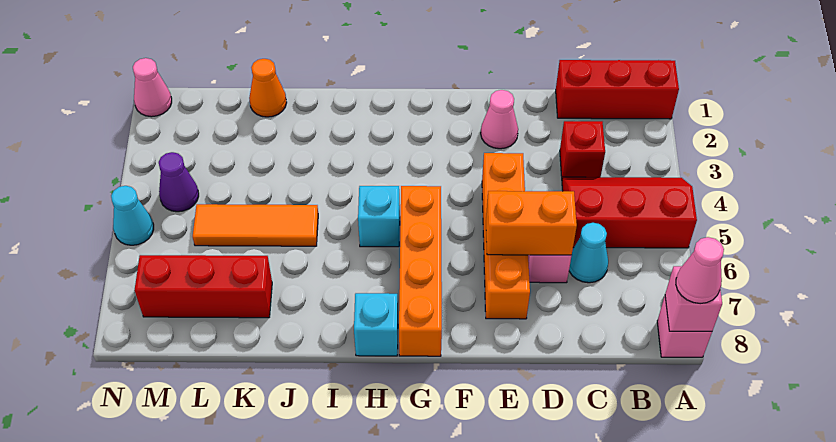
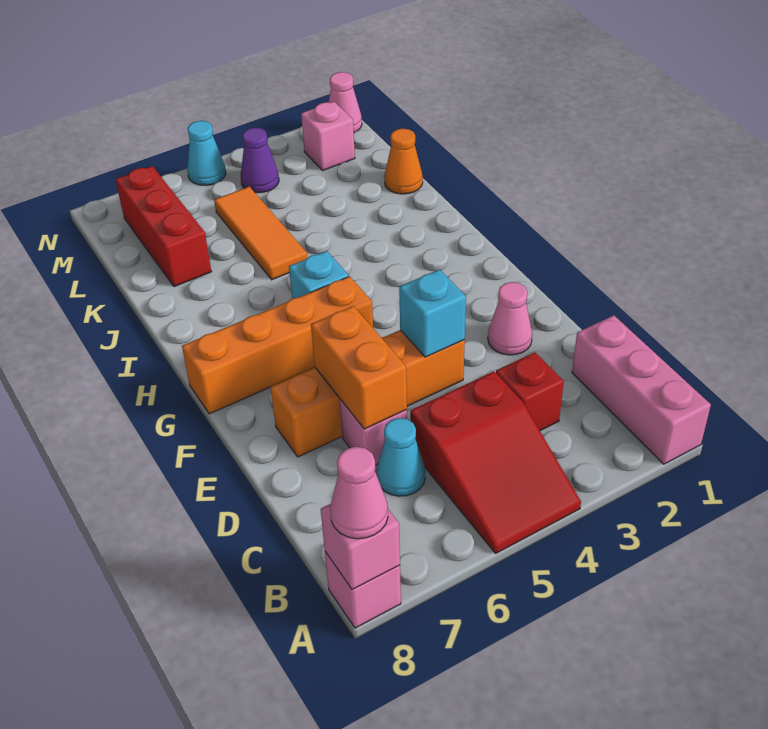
red brick A1:C1 level 1 -> pink brick A1:C1 level 1
red slope A4:C5 level 1 top 5 -> red slope A4:C5 level 1 top C
cyan brick H8 level 1 -> cyan brick E4 level 2
none -> pink brick M2 level 1

